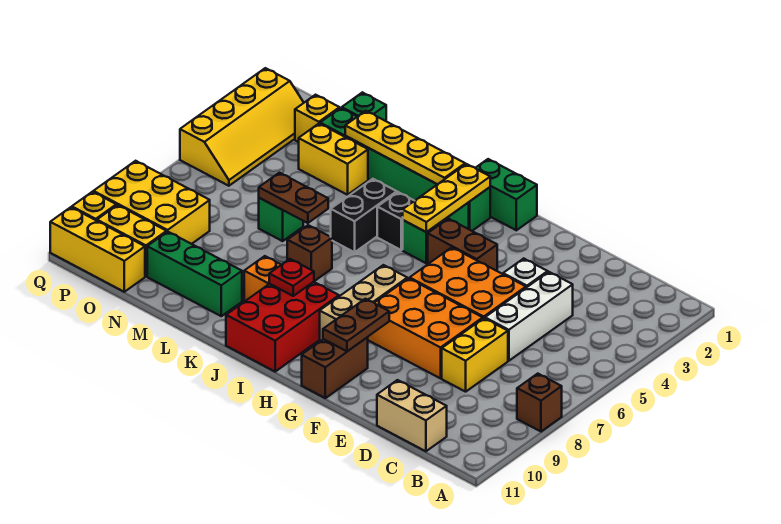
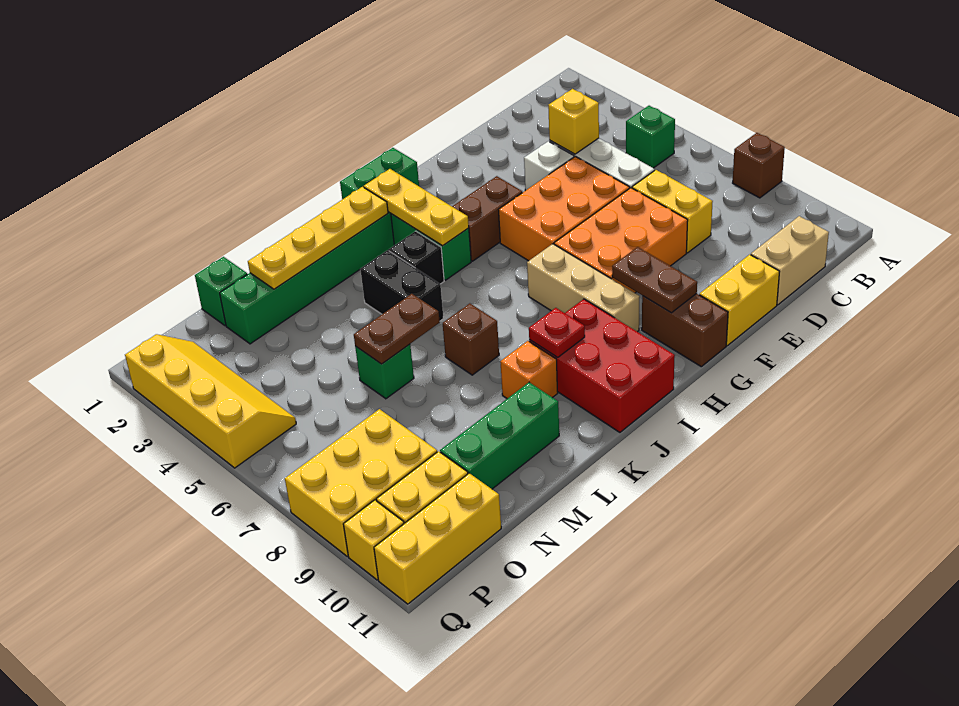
none -> green brick B5 level 1
yellow brick M3:N3 level 1 -> yellow brick E11:F11 level 1
yellow brick O2 level 1 -> yellow brick D4 level 2

